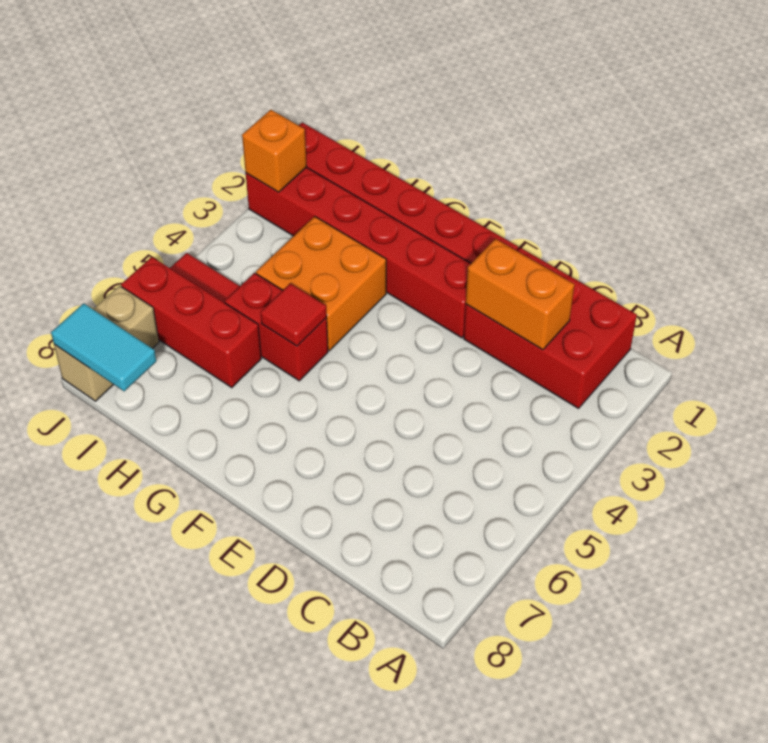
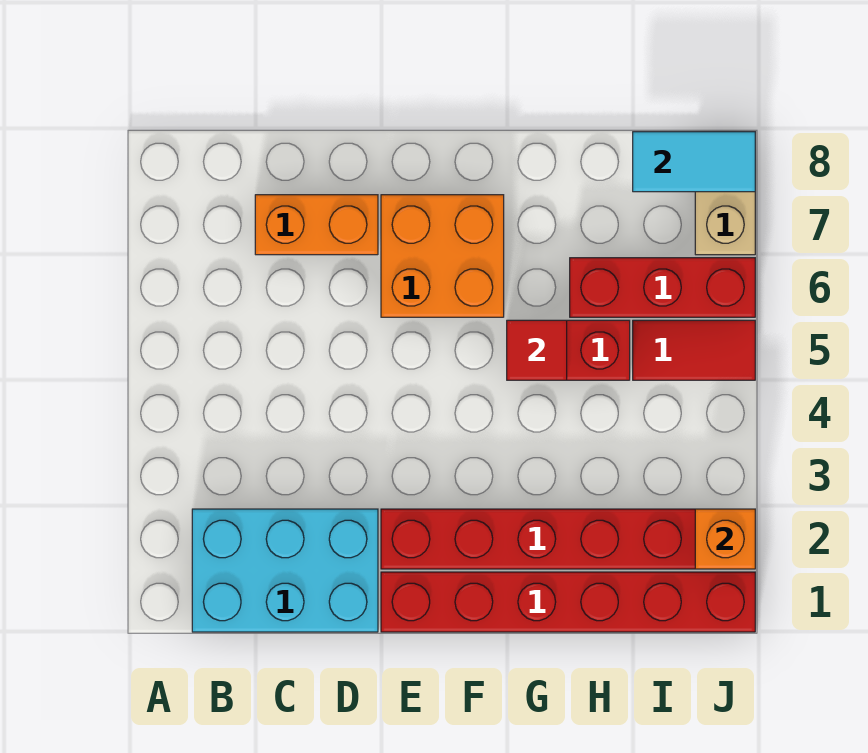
red brick B1:D2 level 1 -> cyan brick B1:D2 level 1
orange brick C2:D2 level 2 -> orange brick C7:D7 level 1
orange brick G3:H4 level 1 -> orange brick E6:F7 level 1

